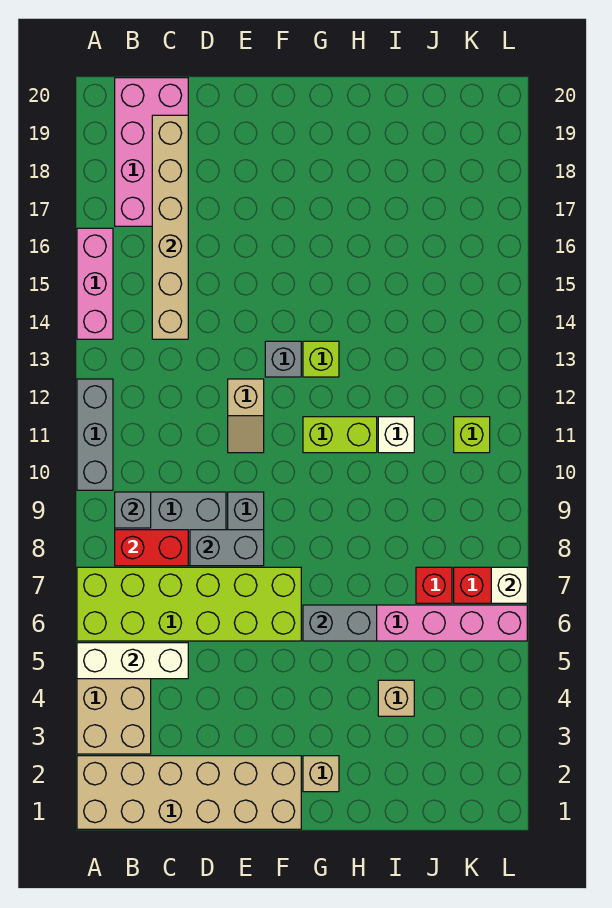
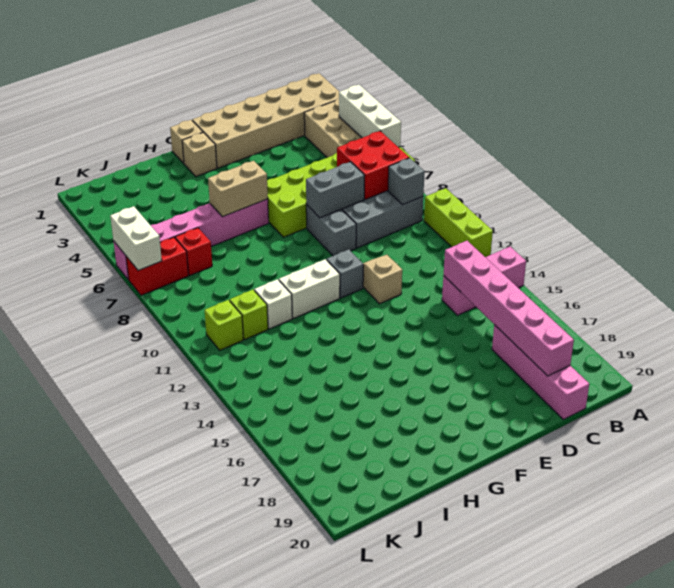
white brick A5:C5 level 2 -> white brick A4:A6 level 2
grey brick A10:A12 level 1 -> lime brick A10:A12 level 1
pink brick A14:A16 level 1 -> pink brick A14:C14 level 1
red brick B8:C8 level 2 -> red brick B7:C8 level 2
pink brick B17:C20 level 1 -> pink brick C17:C20 level 1
tan brick C14:C19 level 2 -> pink brick C14:C19 level 2
grey brick F13 level 1 -> grey brick F11 level 1
grey brick G6:H6 level 2 -> tan brick G6:H6 level 2
lime brick G11:H11 level 1 -> white brick G11:H11 level 1
lime brick G13 level 1 -> lime brick J11 level 1
tan brick I4 level 1 -> tan brick G1 level 1
white brick L7 level 2 -> white brick L6:L7 level 2

